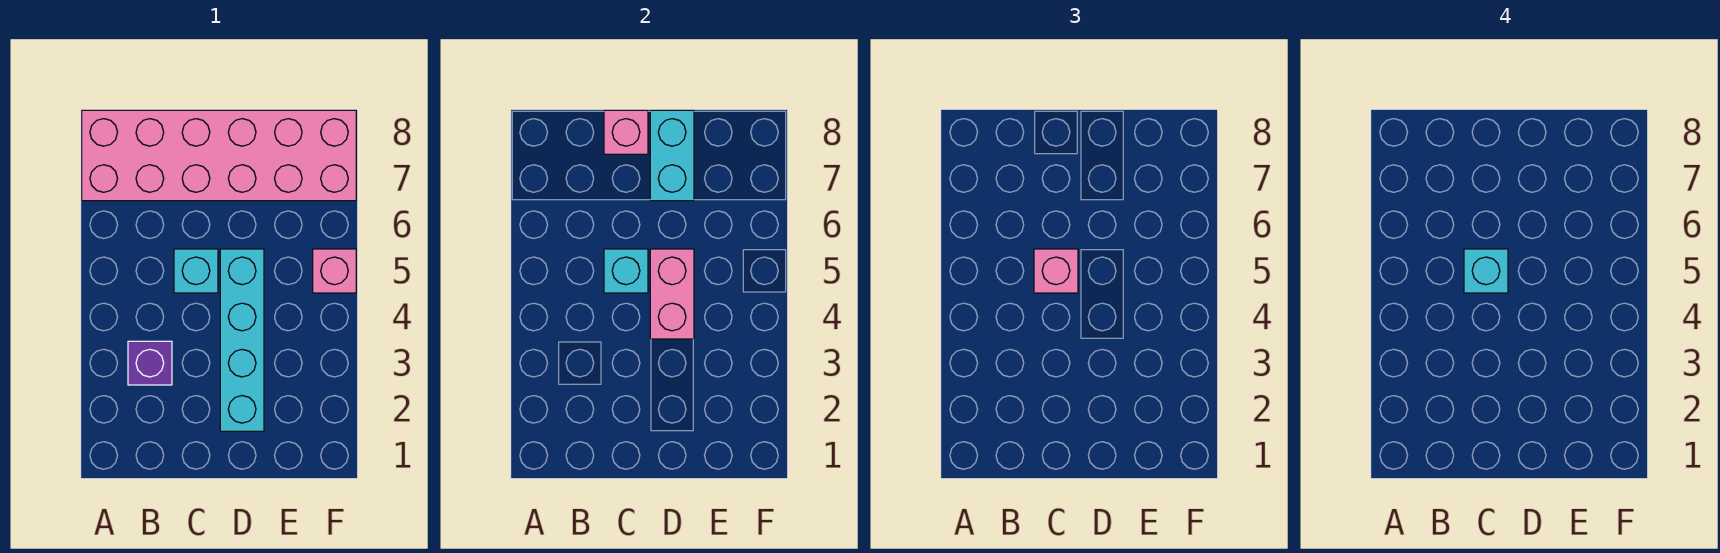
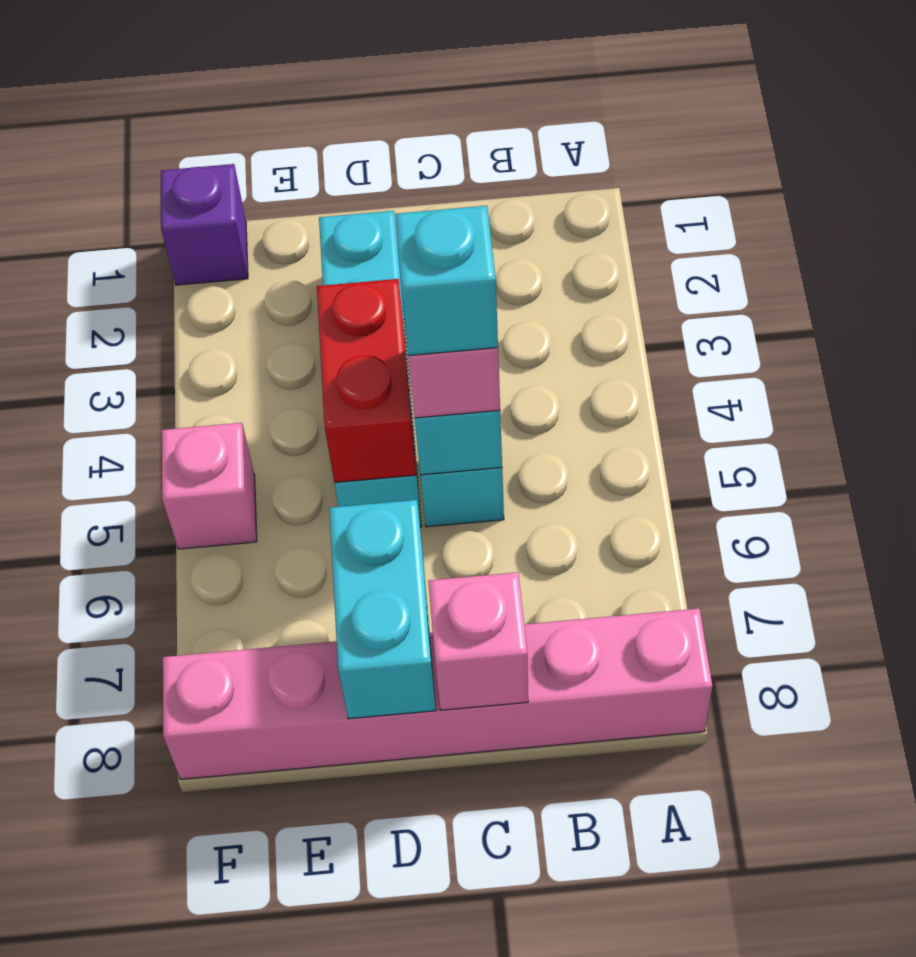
pink brick A7:F8 level 1 -> pink brick A8:F8 level 1
purple brick B3 level 1 -> purple brick F1 level 1
pink brick D4:D5 level 2 -> red brick D4:D5 level 2

